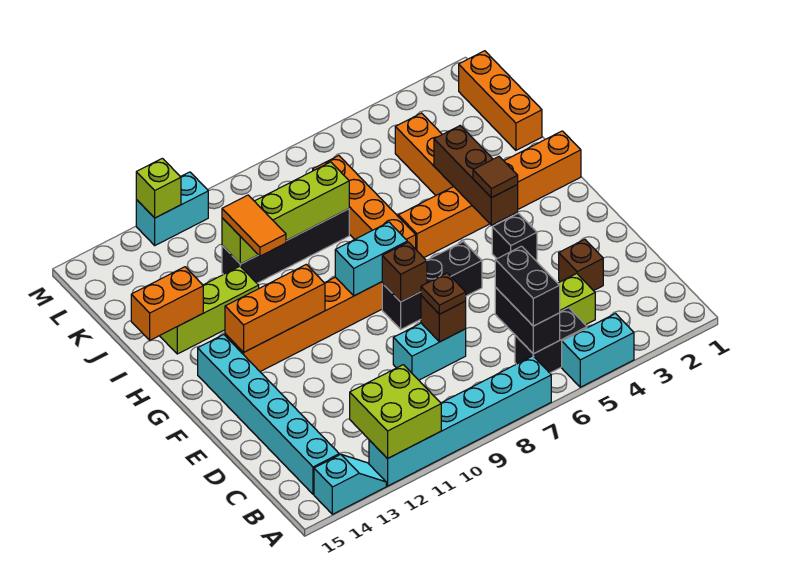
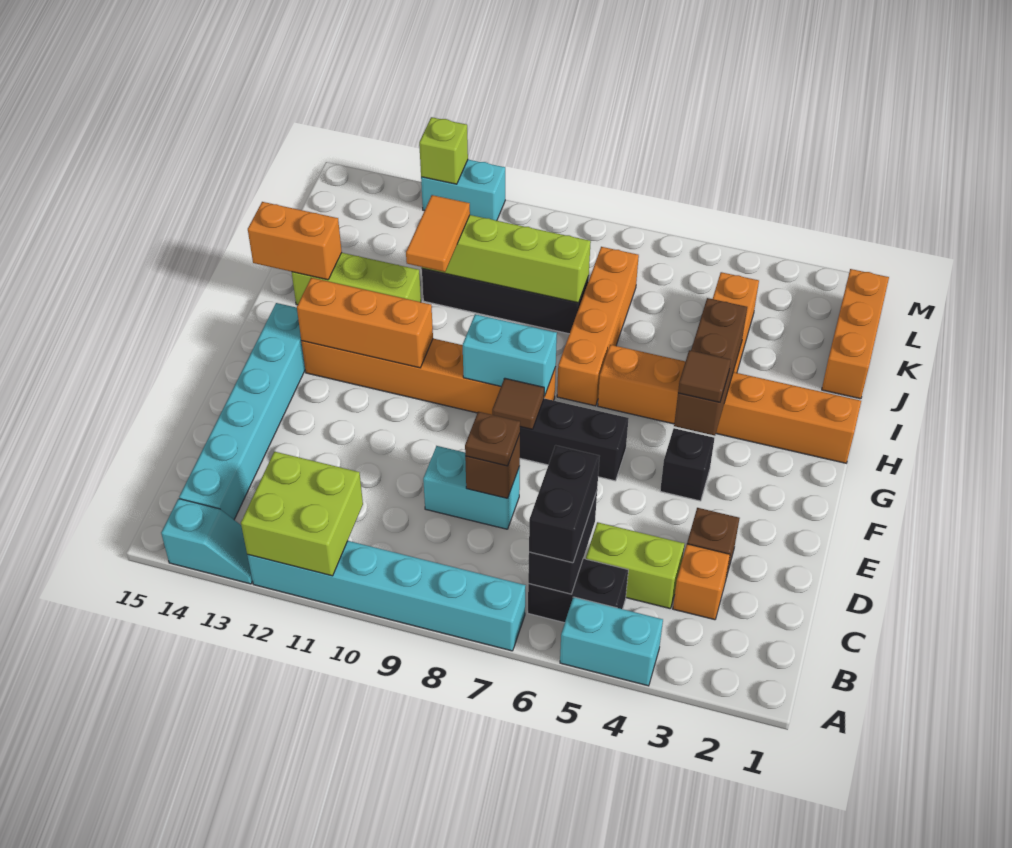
none -> orange brick C3 level 1
brown brick F8 level 2 -> brown tile F8 level 2

